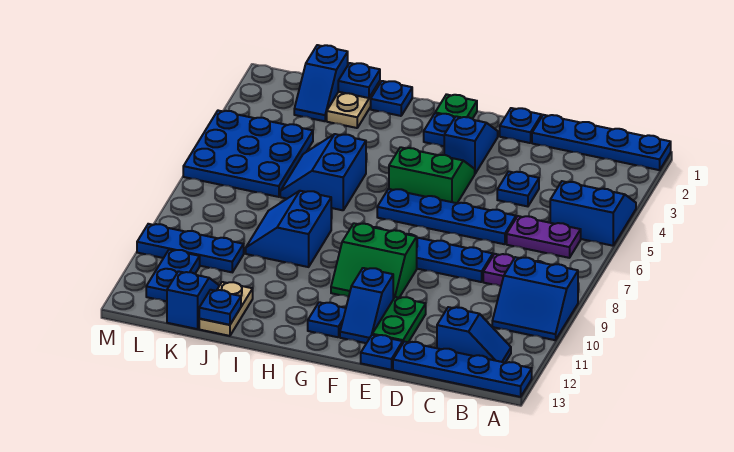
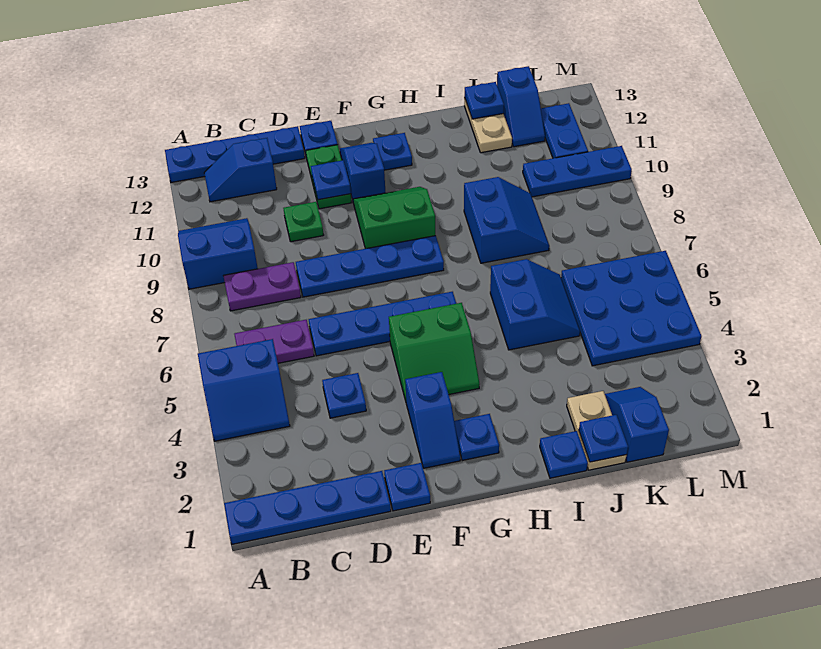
none -> blue plate E11 level 2
green plate G1 level 1 -> green plate D10 level 1

